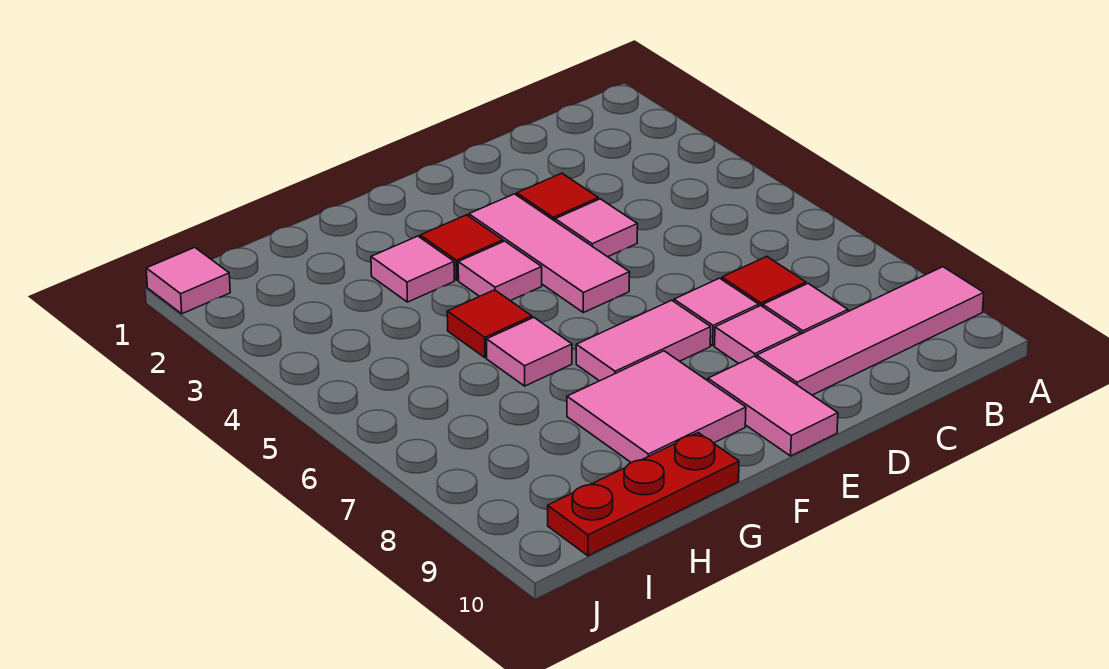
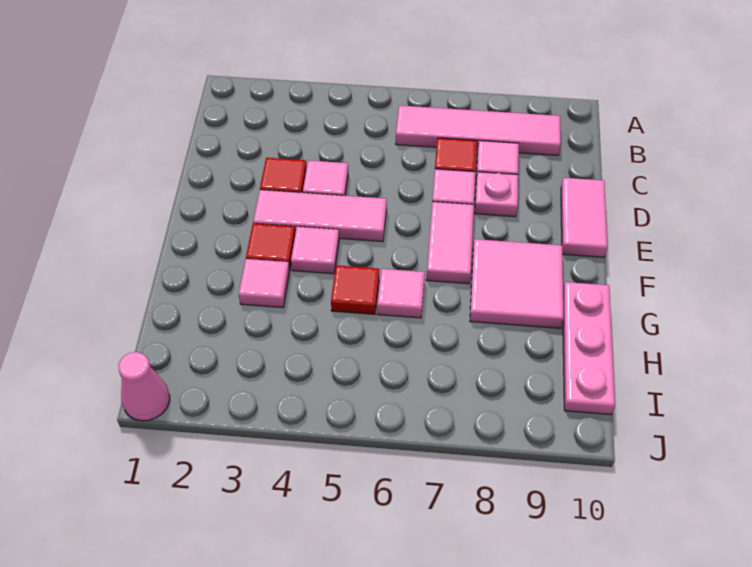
pink tile A9:D9 level 1 -> pink tile B6:B9 level 1
pink tile D8 level 1 -> pink plate D8 level 1
pink tile E9:E10 level 1 -> pink tile D10:E10 level 1
red plate G10:I10 level 1 -> pink plate G10:I10 level 1
pink tile J1 level 1 -> pink cone J1 level 1

